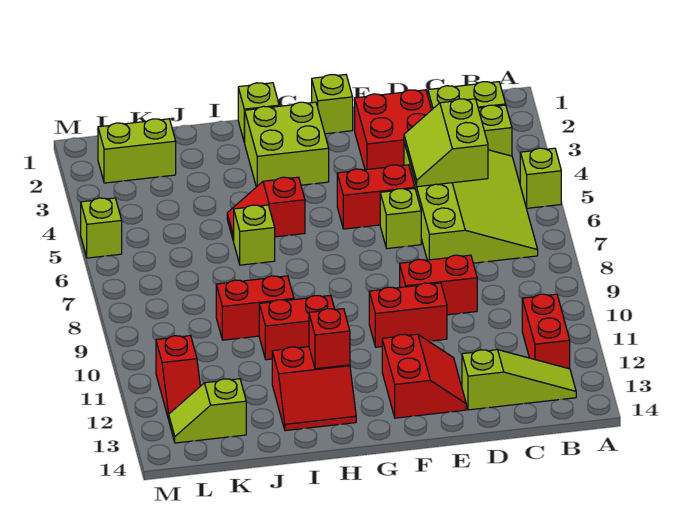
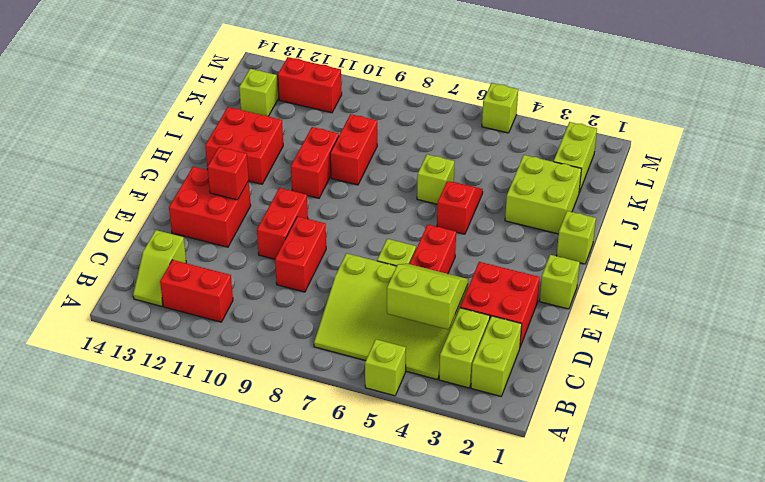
lime slope B13:D13 level 1 top D -> lime slope B13:C13 level 1 top C
red slope E12:F13 level 1 top F -> red brick E12:F13 level 1
lime brick G2:H3 level 1 -> lime brick I2:J3 level 1
red slope H12:I13 level 1 top 12 -> red brick H12:I13 level 1
red brick H12 level 2 -> red brick F12 level 2
red slope L11:L12 level 1 top 11 -> red brick L11:L12 level 1

